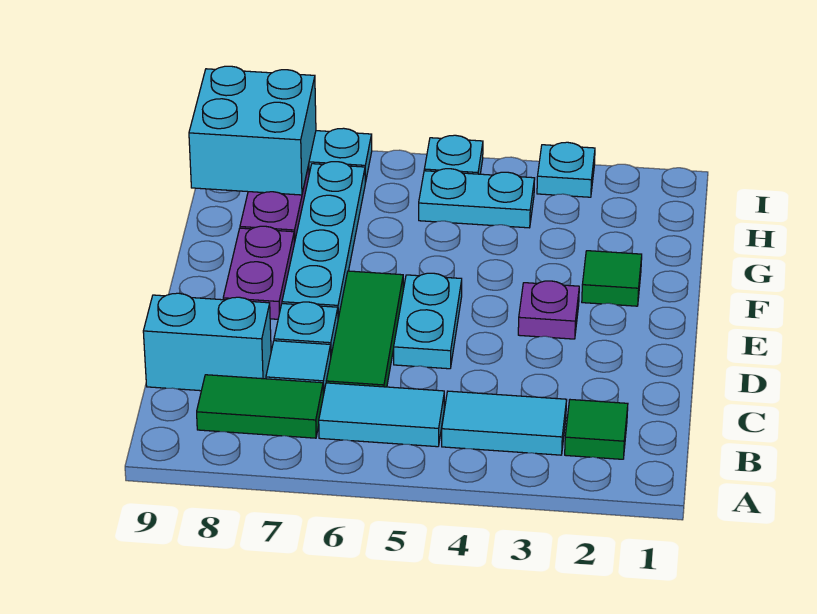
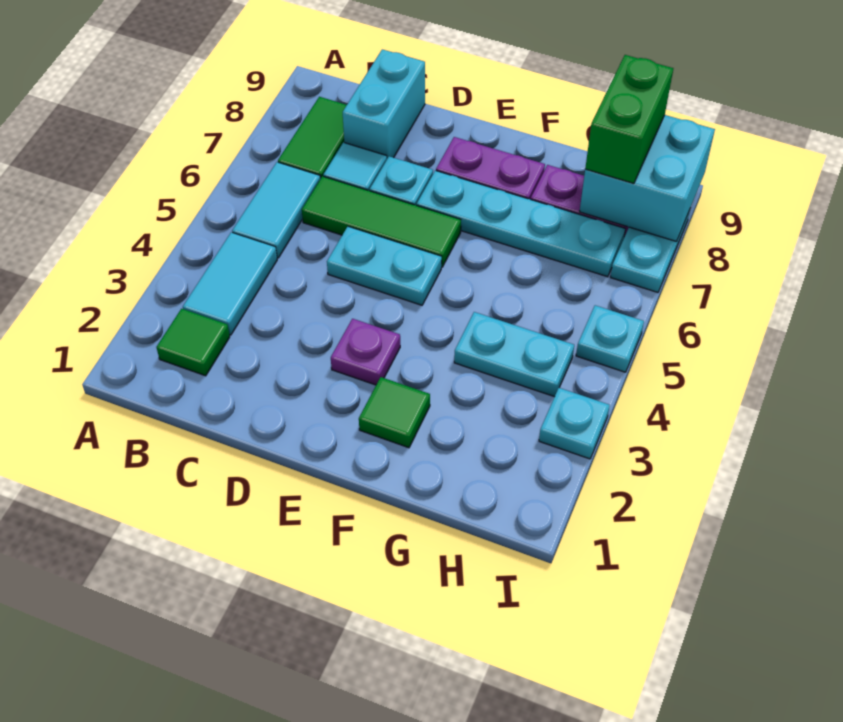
cyan plate H4:H5 level 1 -> cyan plate G4:H4 level 1
none -> green brick H8:H9 level 3

